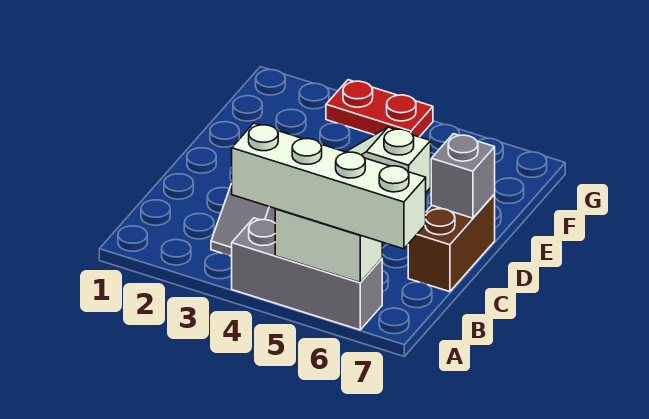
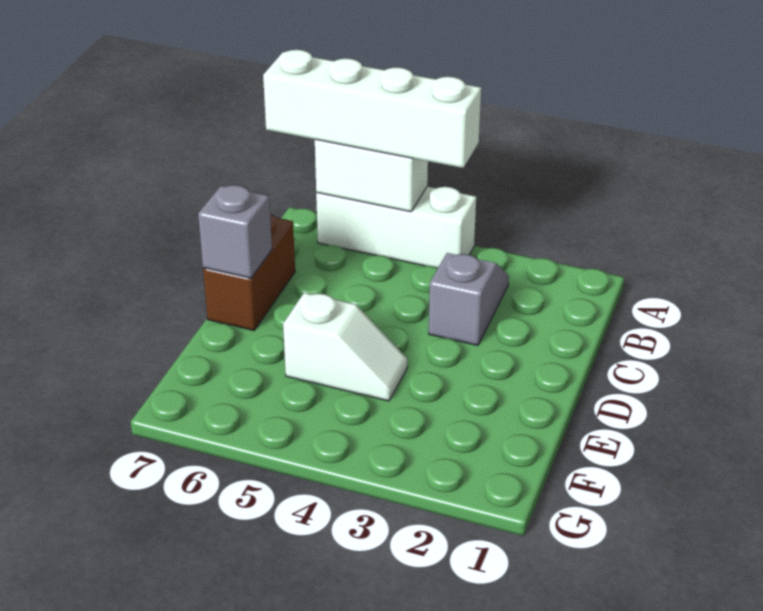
grey brick A4:A6 level 1 -> white brick A4:A6 level 1
red plate G3:G4 level 1 -> none

